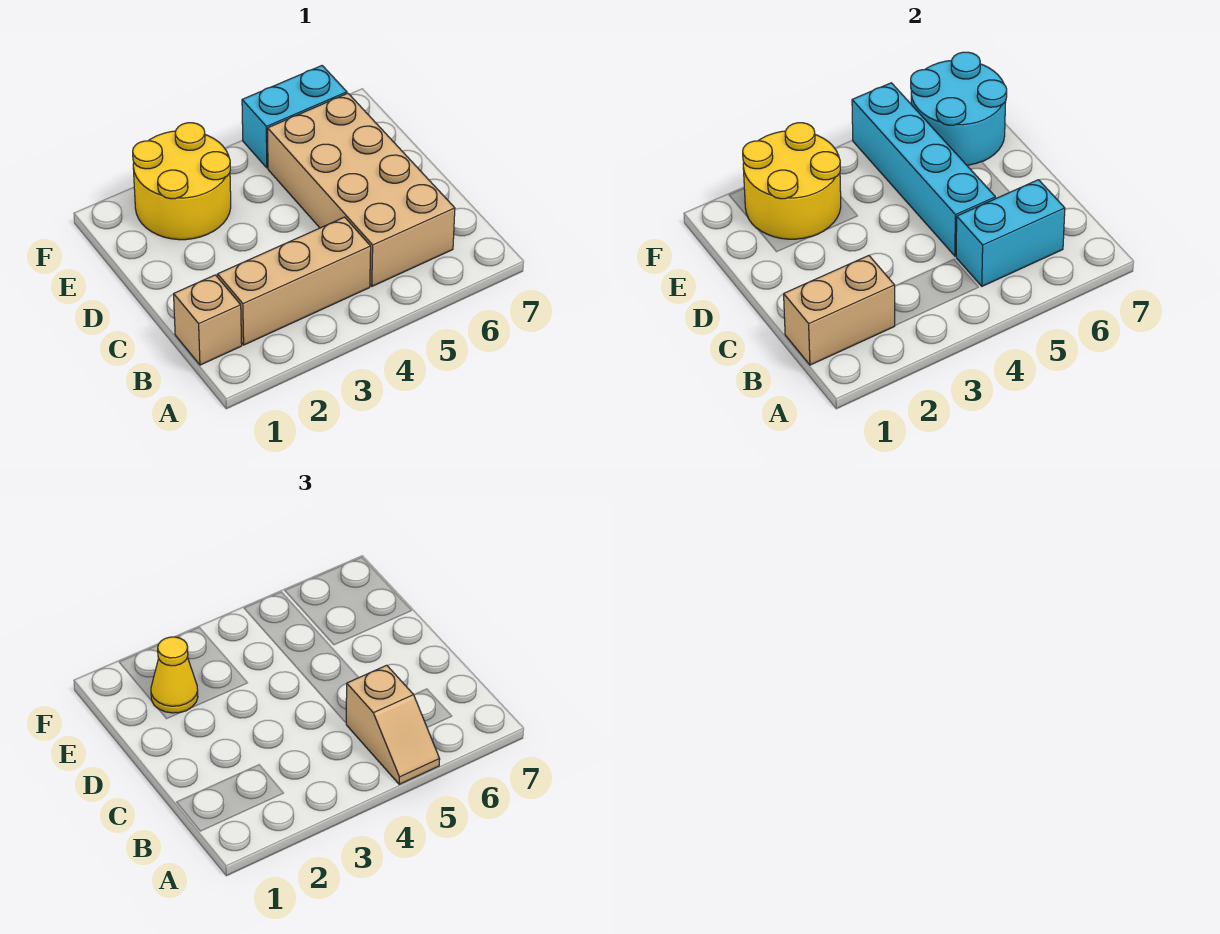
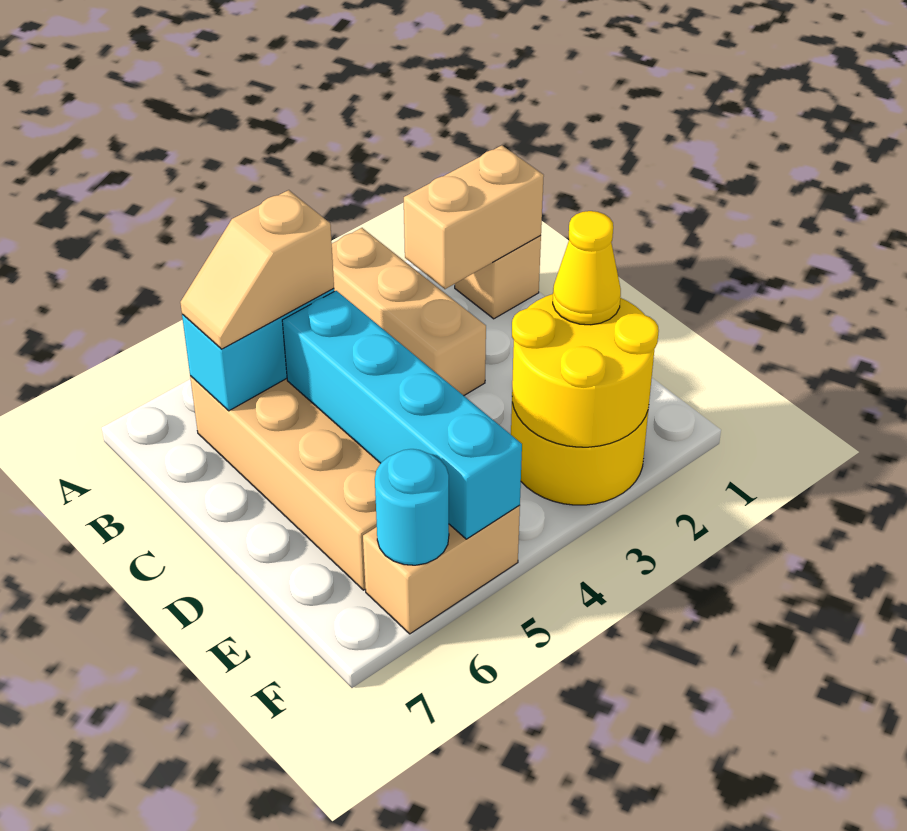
tan slope A5:B5 level 3 top B -> tan slope B5:B6 level 3 top 5
tan brick B2:B4 level 1 -> tan brick A3:C3 level 1
cyan round brick E6:F7 level 2 -> cyan round brick F6 level 2
cyan brick F5:F6 level 1 -> tan brick F5:F6 level 1

